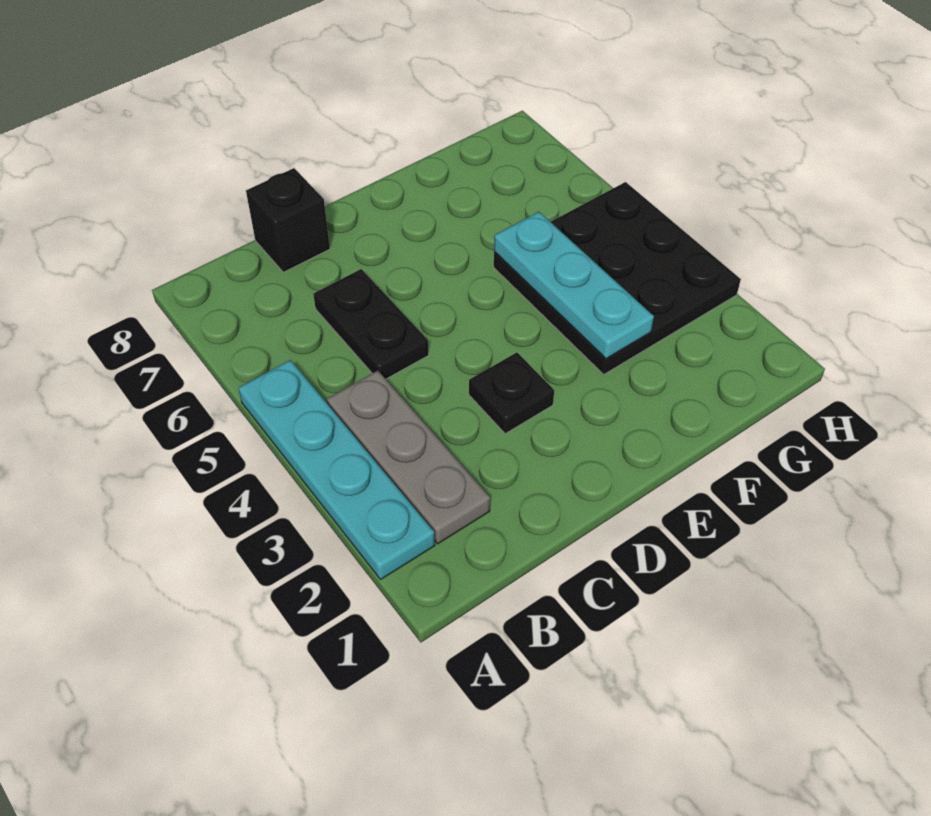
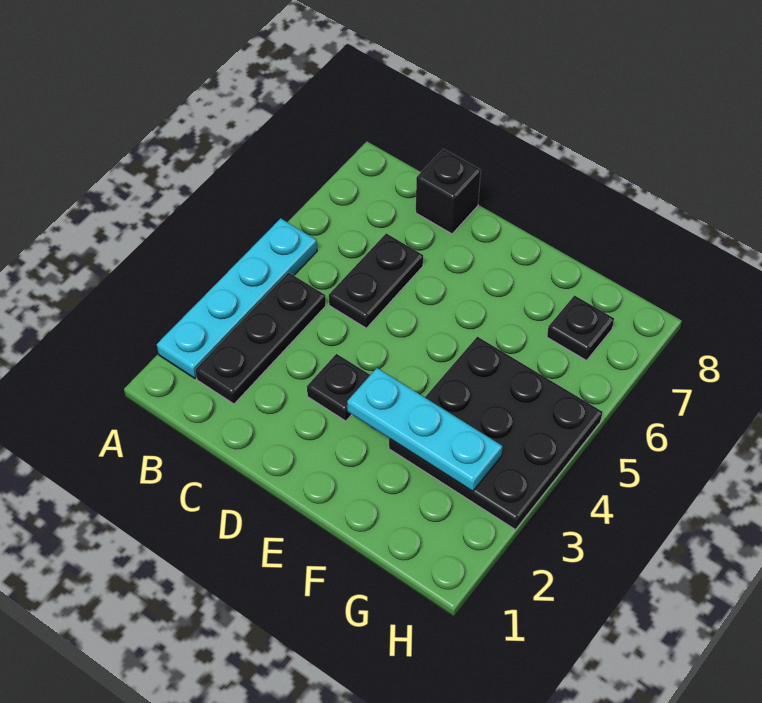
grey plate B2:B4 level 1 -> black plate B2:B4 level 1
cyan plate F3:F5 level 2 -> cyan plate E3:G3 level 2
none -> black plate G7 level 1

